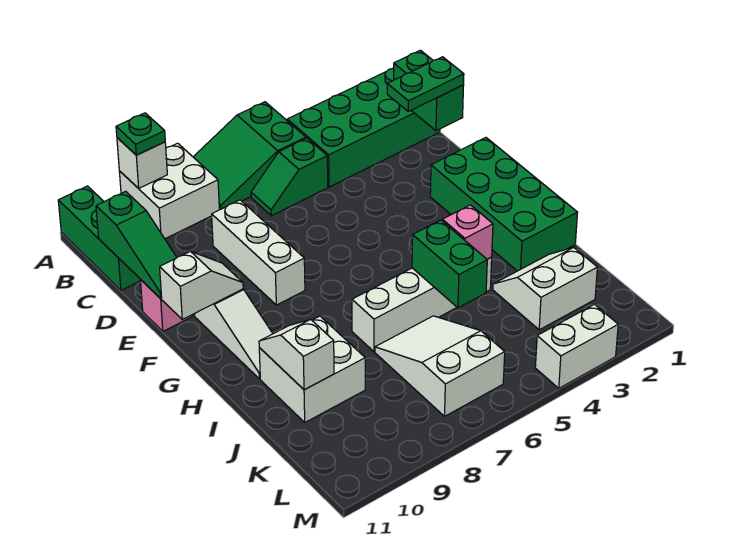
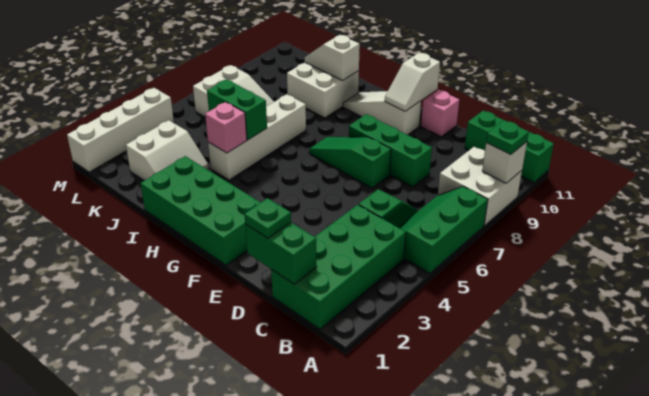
green slope A5:B7 level 1 top 5 -> green slope A5:B7 level 1 top A
green slope C11:E11 level 2 top C -> green slope E7:G7 level 1 top E
green plate D1:D2 level 3 -> green plate D1 level 3
white brick D8:F8 level 1 -> green brick D8:F8 level 1
white slope I10:J10 level 2 top J -> white slope I10:J10 level 2 top I
white brick M3:M4 level 1 -> white brick M1:M4 level 1

